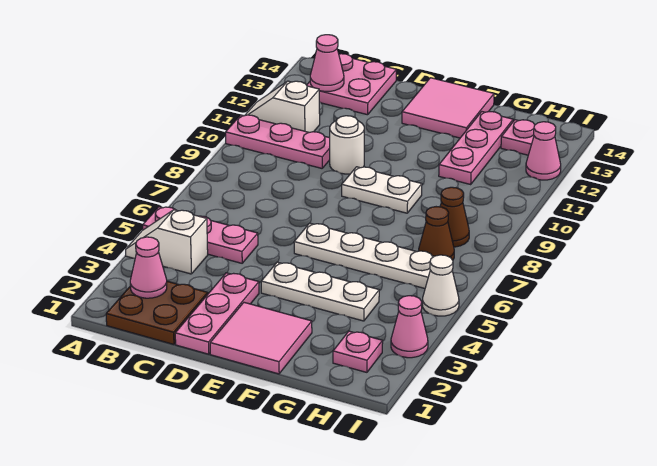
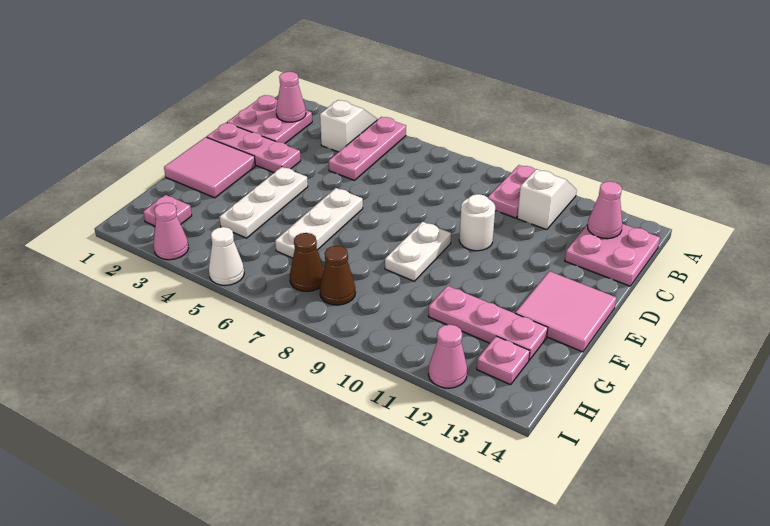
pink plate A10:C10 level 1 -> pink plate A10:B10 level 1
brown plate B1:C2 level 1 -> pink plate B1:C2 level 1
white plate E6:H6 level 1 -> white plate E6:G6 level 1

